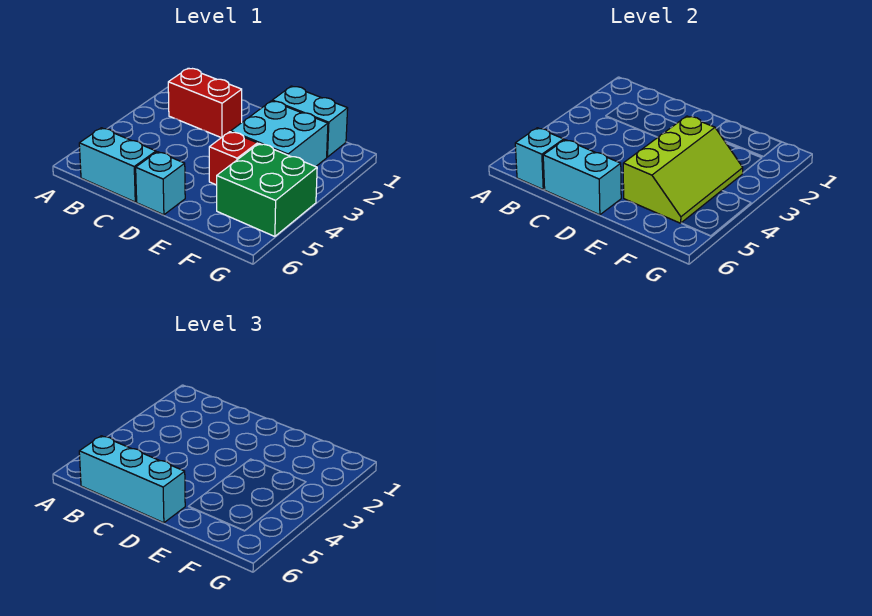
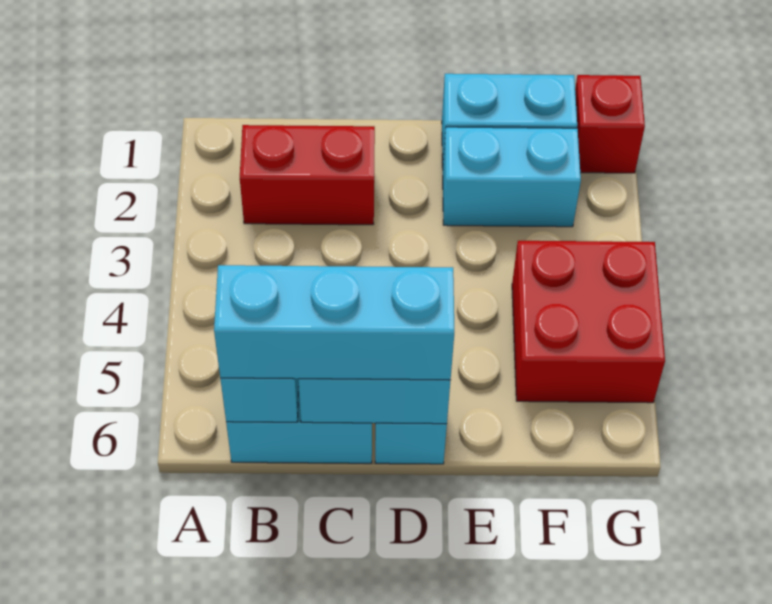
cyan brick E2:F3 level 1 -> cyan brick E2:F2 level 1
lime slope E3:F5 level 2 top E -> none
red brick E4 level 1 -> red brick G1 level 1
green brick F4:G5 level 1 -> red brick F4:G5 level 1

